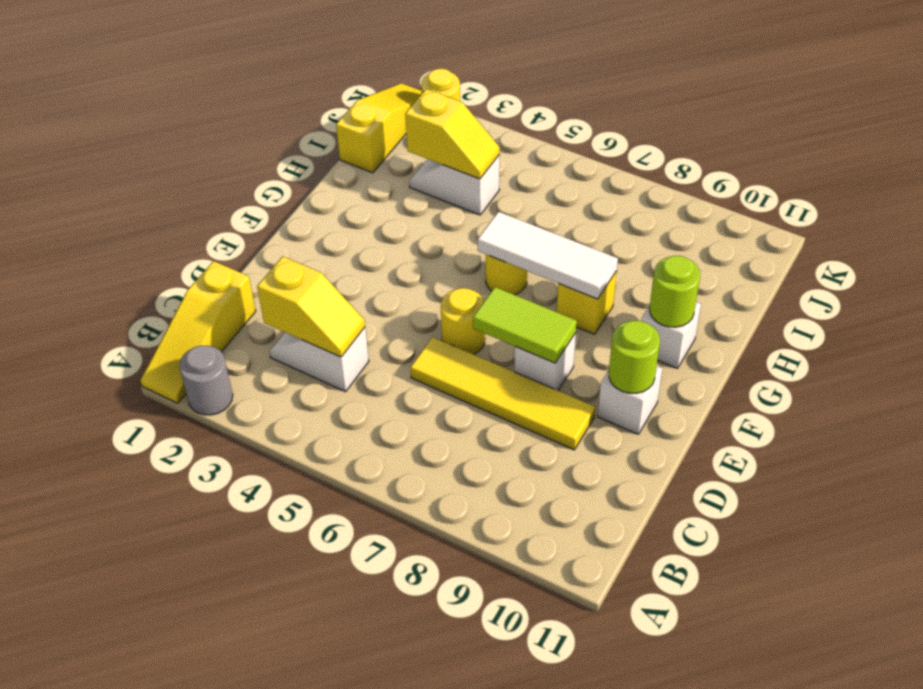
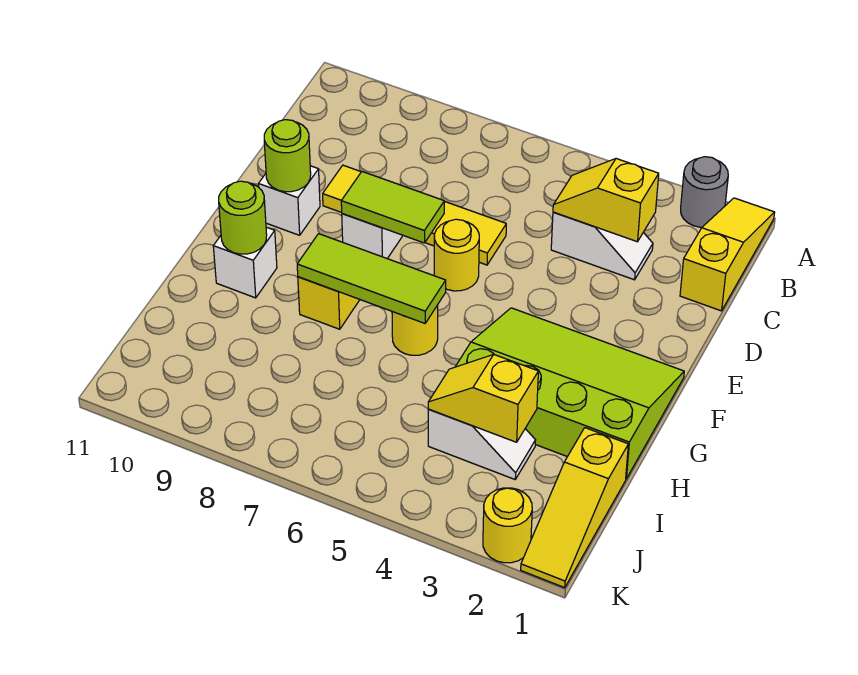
none -> lime slope F1:H4 level 1 top H
white tile G6:G8 level 2 -> lime tile G6:G8 level 2

